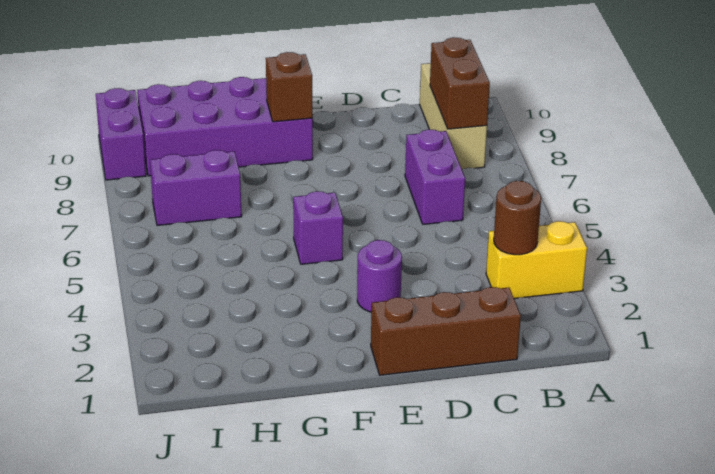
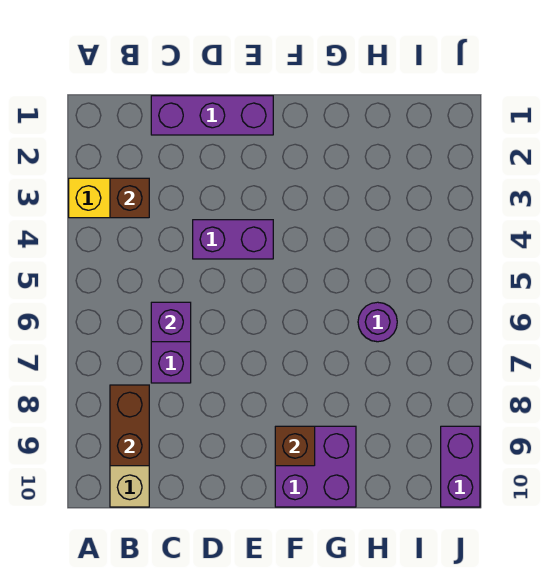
brown round brick B3 level 2 -> brown brick B3 level 2
brown brick C1:E1 level 1 -> purple brick C1:E1 level 1
purple round brick E3 level 1 -> purple round brick H6 level 1
purple brick F5 level 1 -> purple brick C6 level 2
purple brick F9:I10 level 1 -> purple brick F9:G10 level 1
purple brick H7:I7 level 1 -> purple brick D4:E4 level 1

